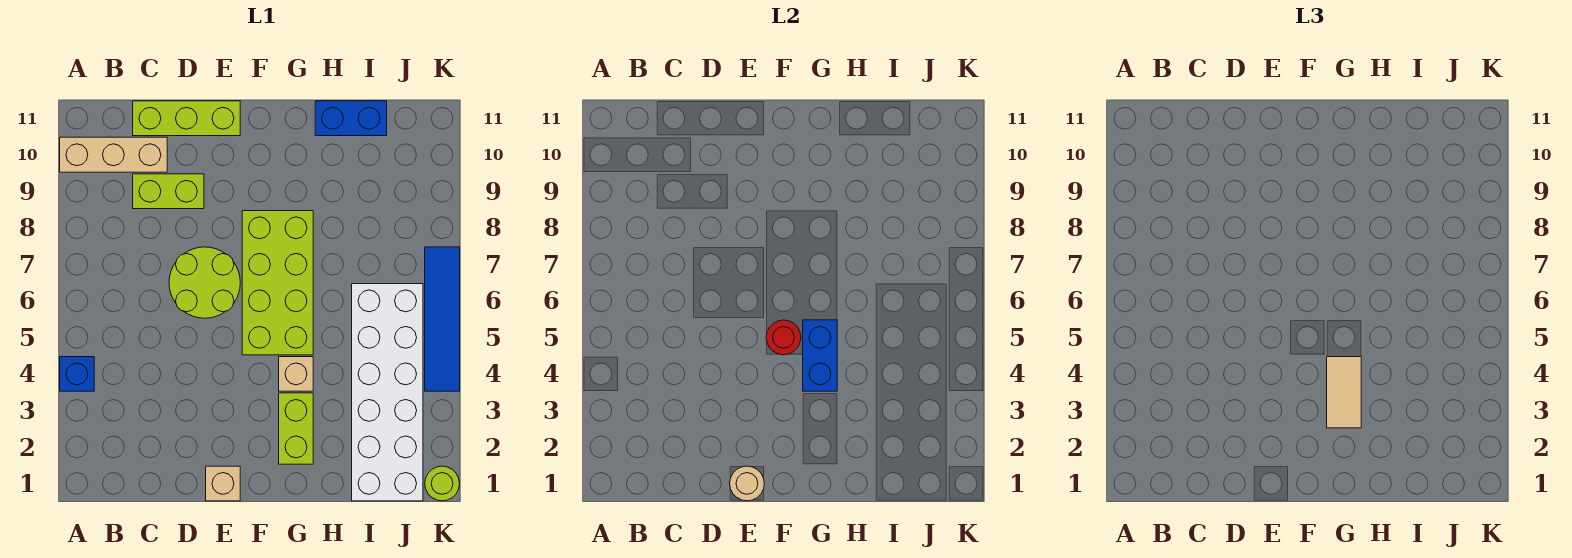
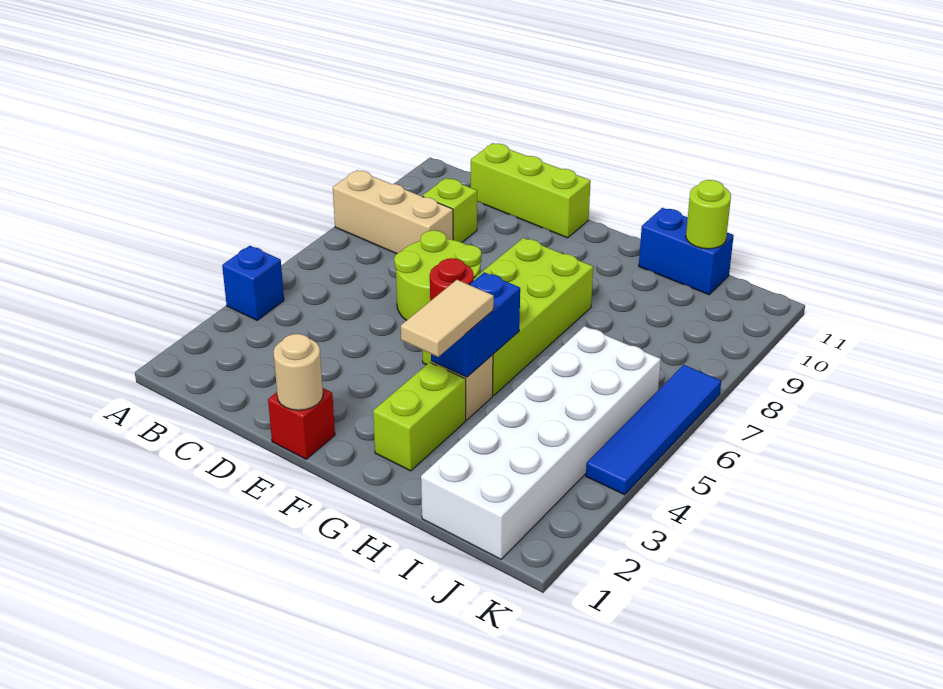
tan brick A10:C10 level 1 -> tan brick A8:C8 level 1
lime brick C9:D9 level 1 -> lime brick C9 level 1
tan brick E1 level 1 -> red brick E1 level 1
lime round brick K1 level 1 -> lime round brick I11 level 2

